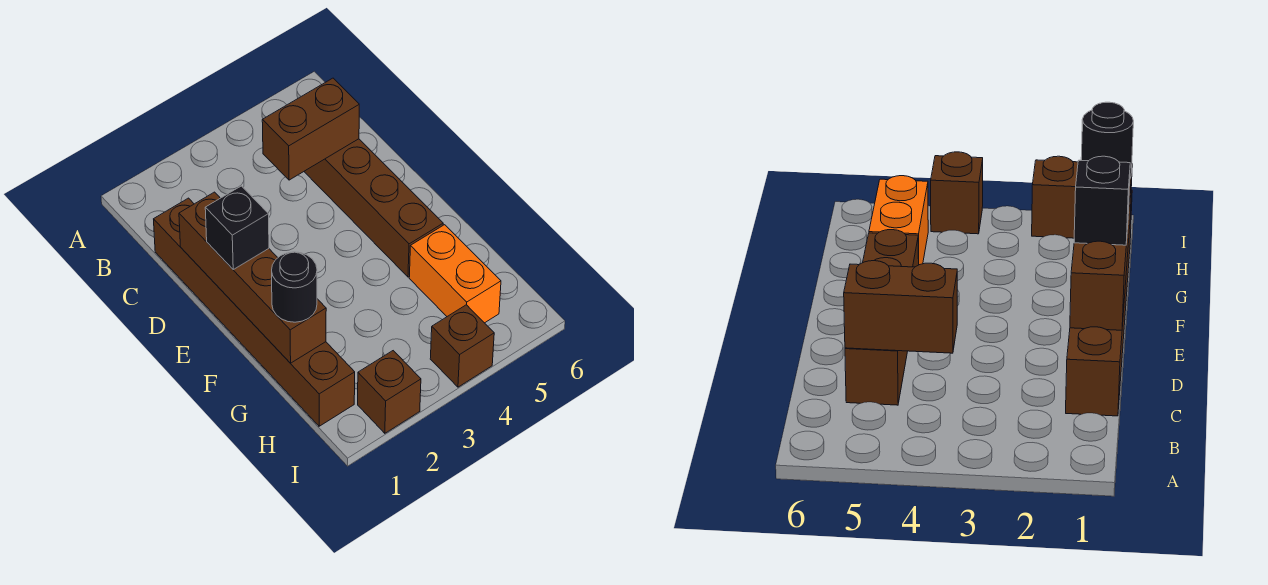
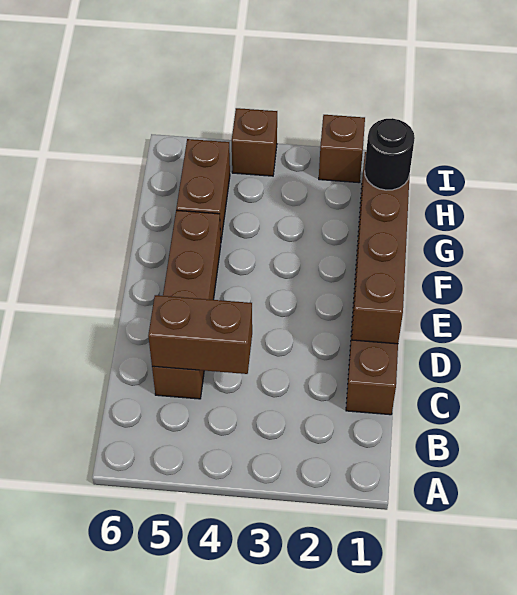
black brick E1 level 3 -> none
orange brick G5:H5 level 1 -> brown brick G5:H5 level 1

